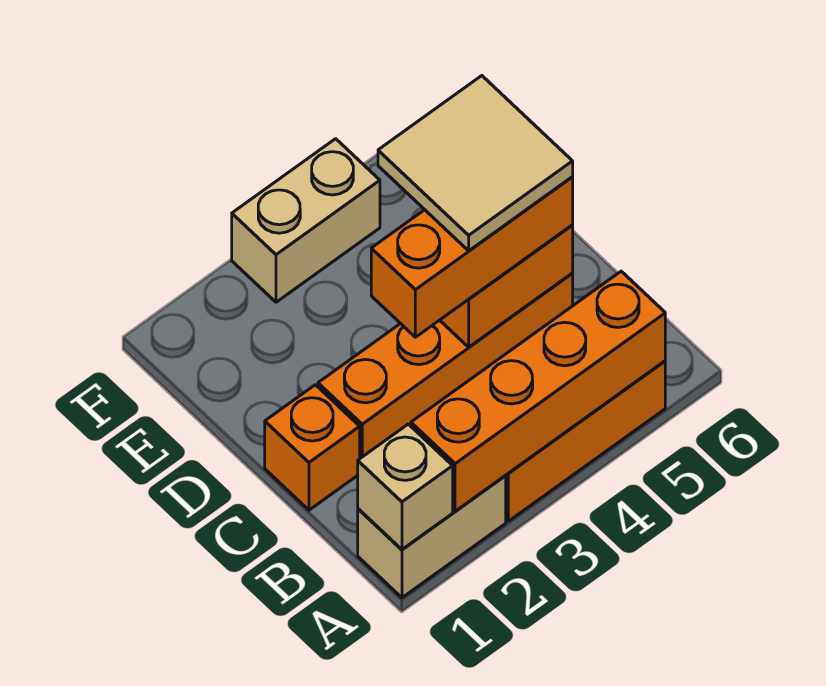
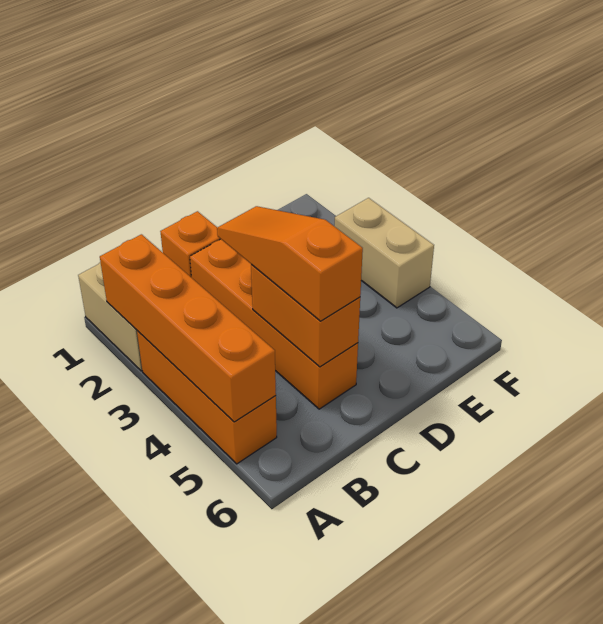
tan brick A1 level 2 -> none
orange brick C3:C5 level 3 -> orange slope C3:C5 level 3 top 5
tan tile C4:D5 level 4 -> none

